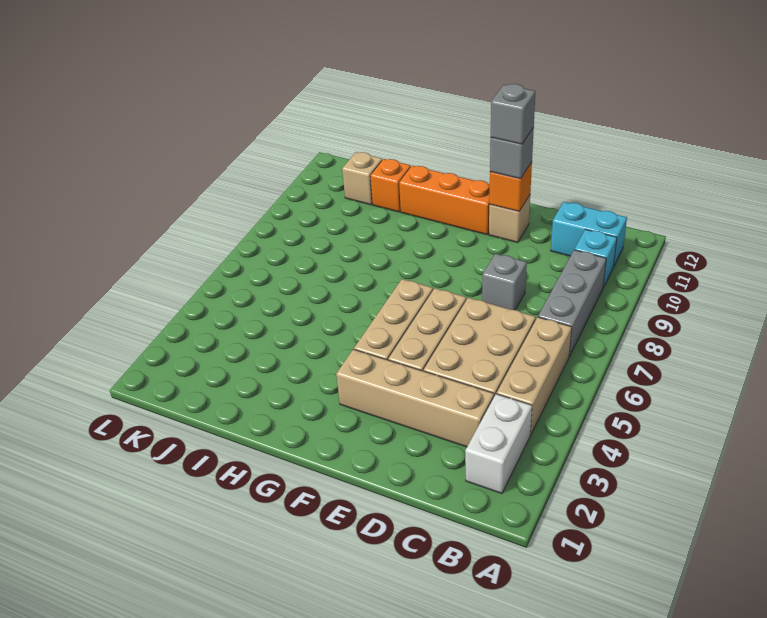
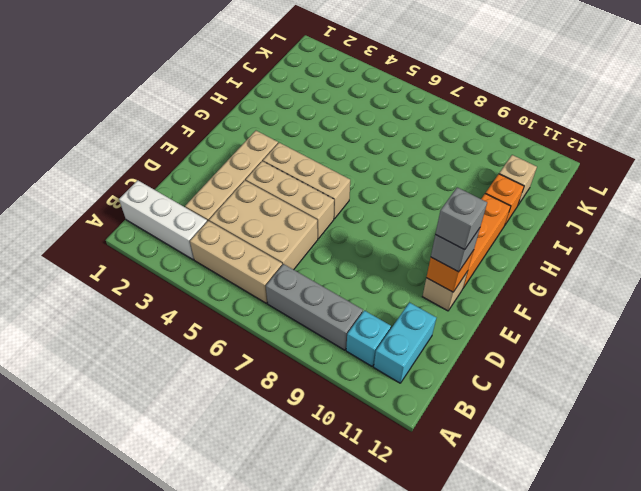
white brick B2:B3 level 1 -> white brick B1:B3 level 1
grey brick D8 level 1 -> none

